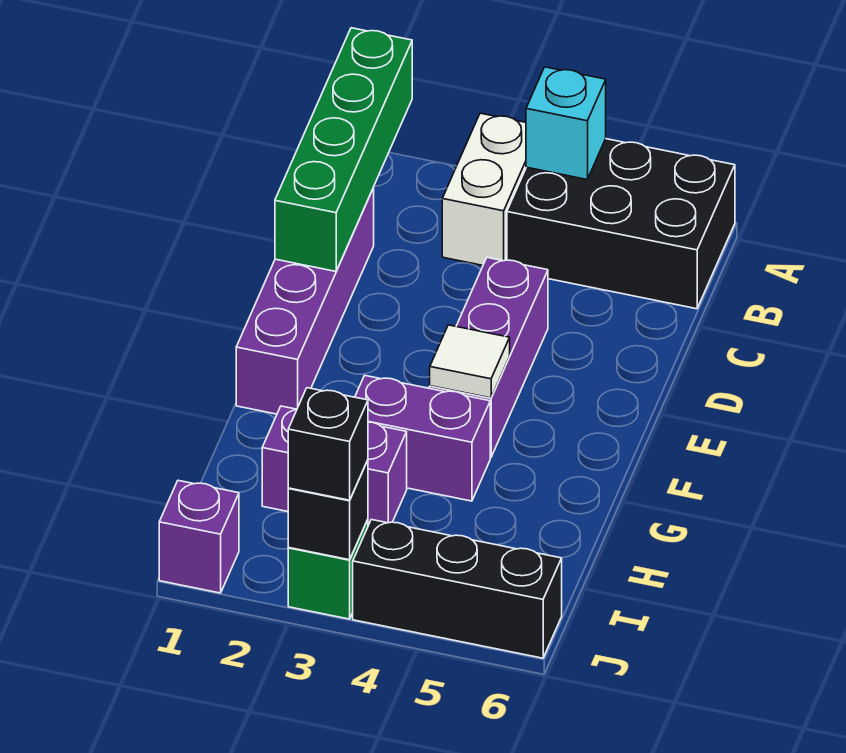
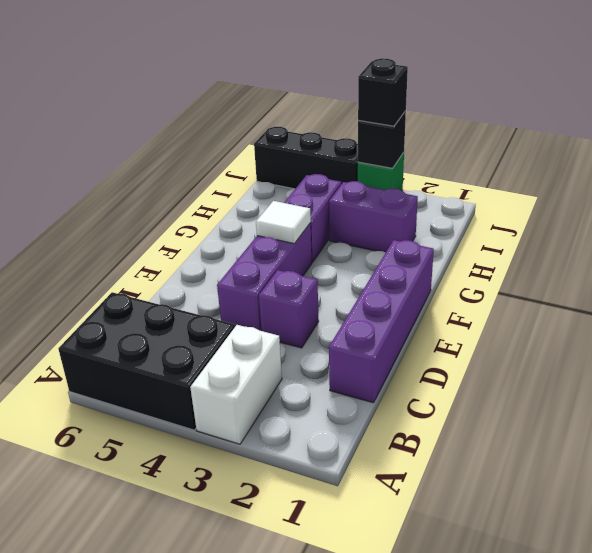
green brick A1:D1 level 2 -> none
cyan brick A4 level 2 -> none
purple brick G3:G4 level 1 -> purple brick G4:H4 level 1
purple brick J1 level 1 -> purple brick D3 level 1

